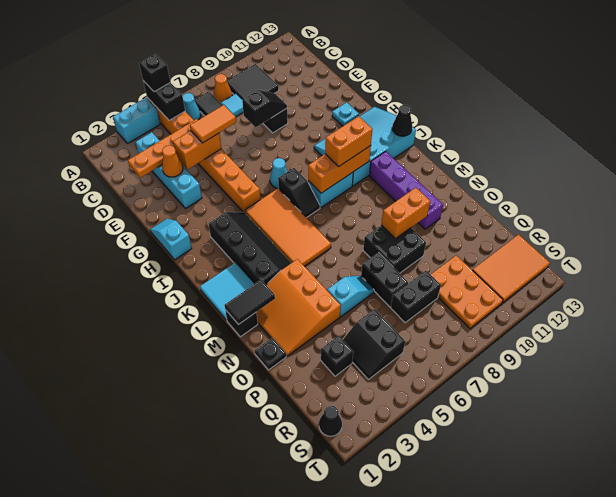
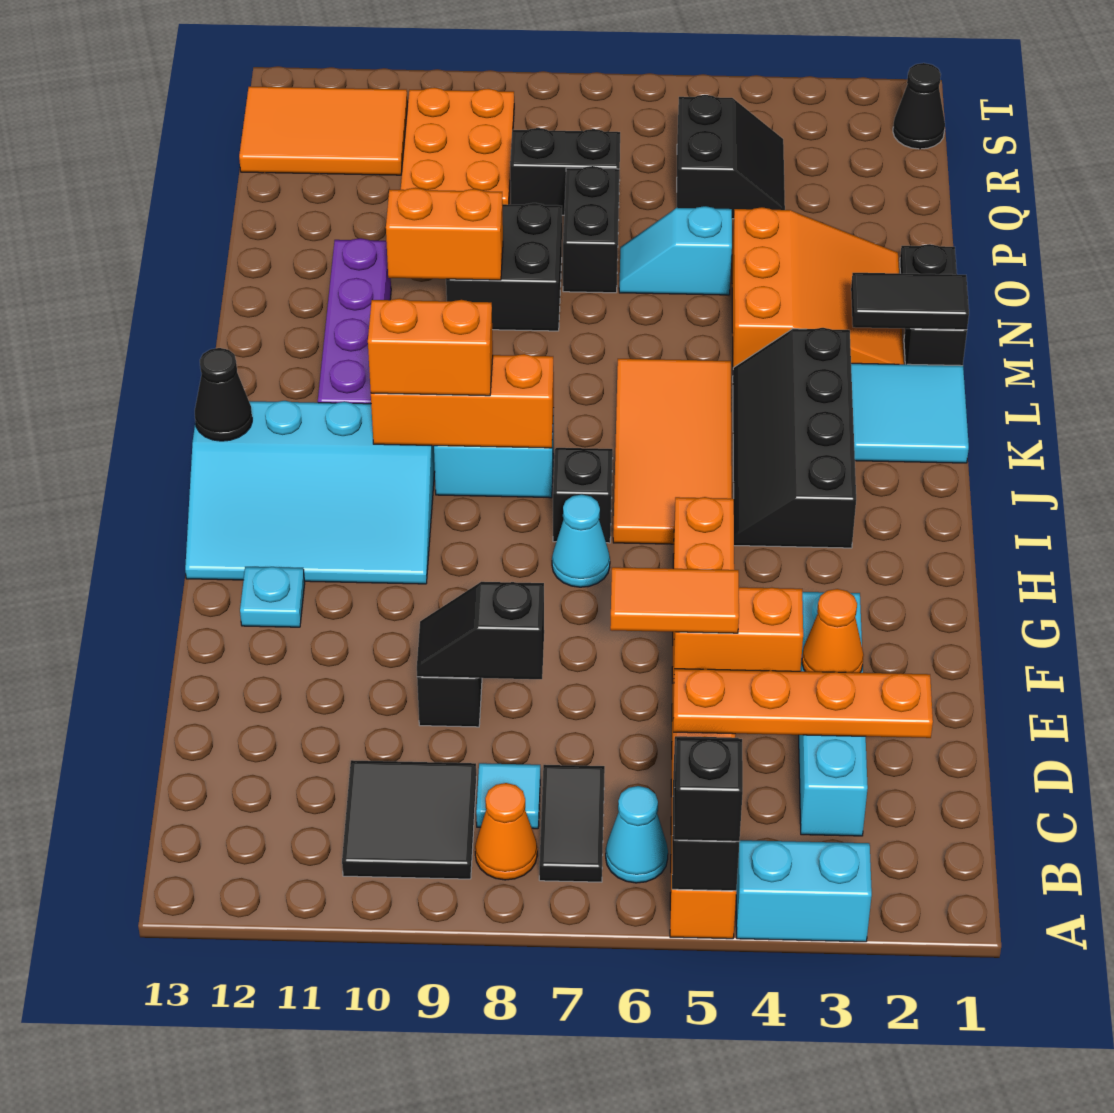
cyan slope G1:H1 level 1 top H -> none
black brick Q3 level 1 -> none

